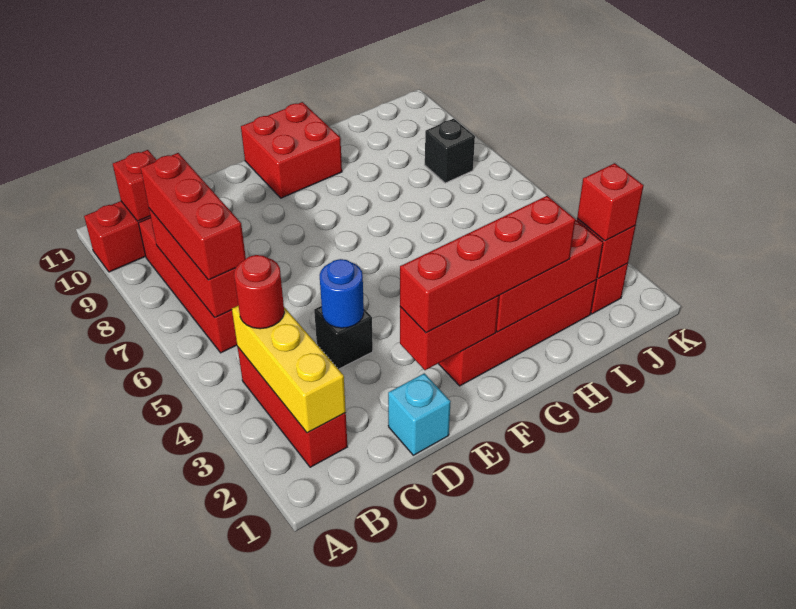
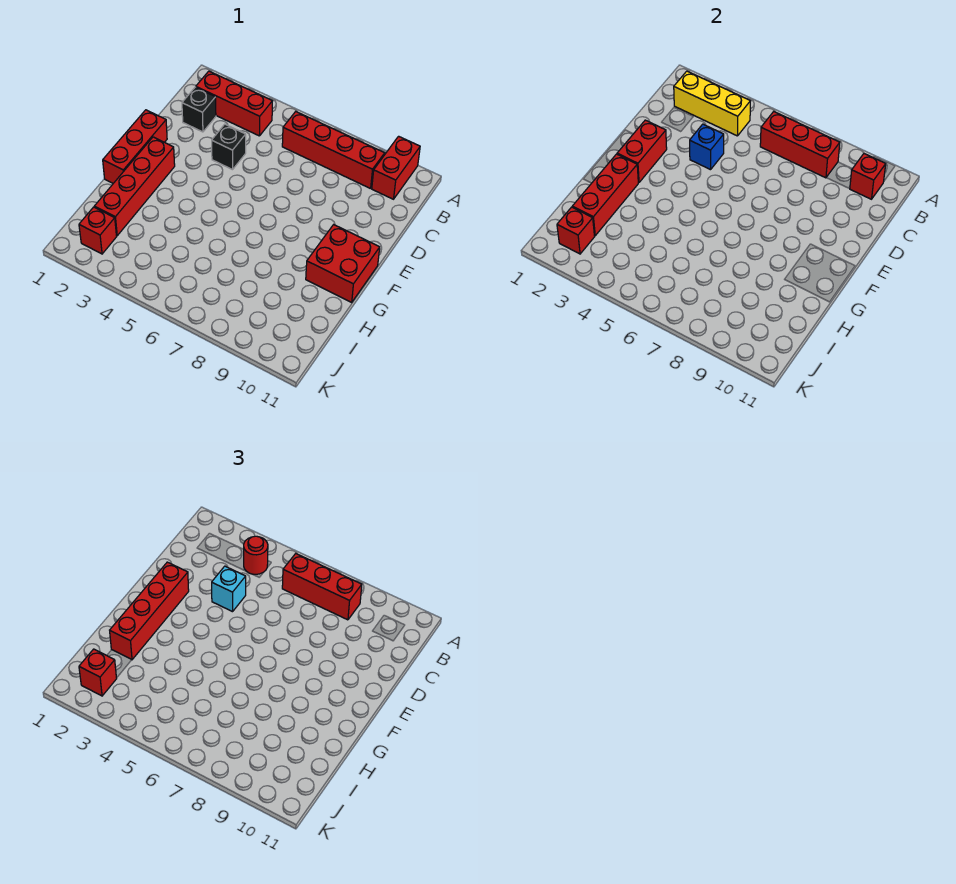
cyan brick D1 level 1 -> cyan brick D4 level 3
blue round brick D4 level 2 -> blue brick D4 level 2
none -> red brick E1:G1 level 1
black brick J8 level 1 -> black brick C2 level 1

